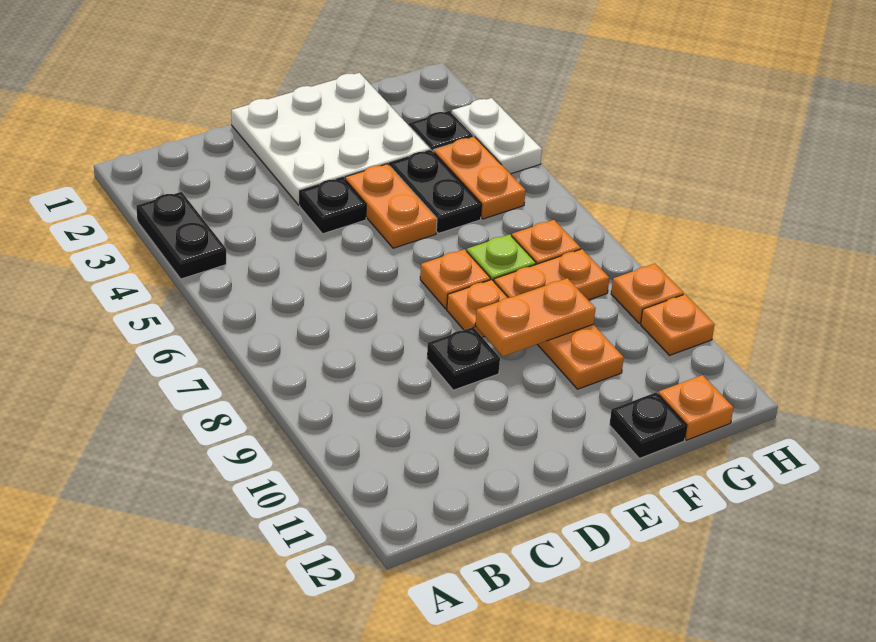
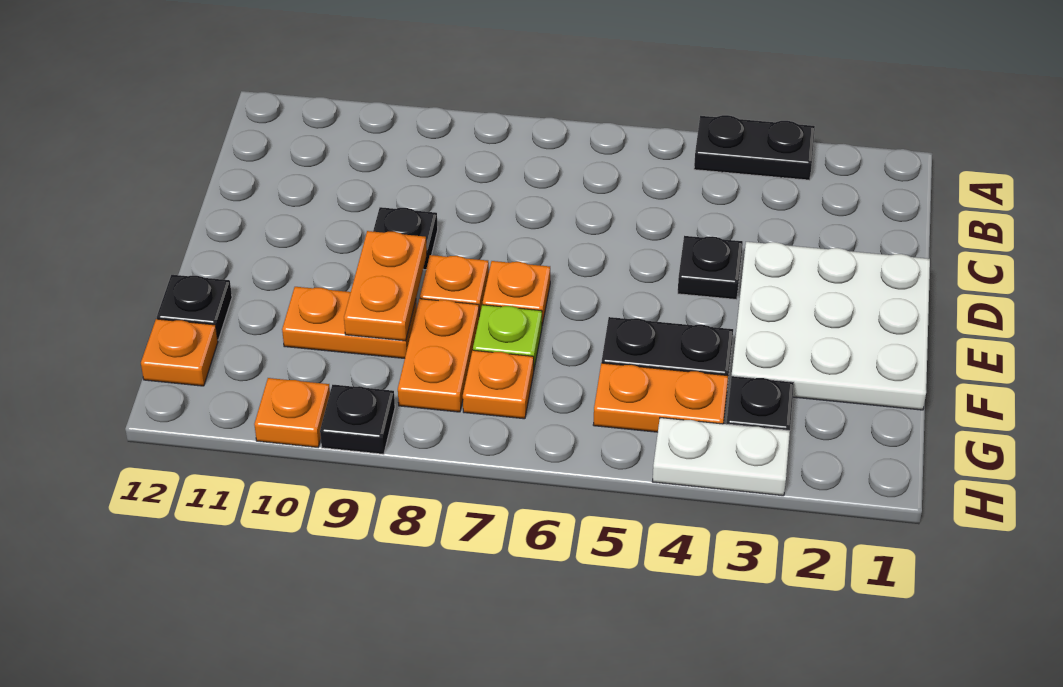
orange plate E4:E5 level 1 -> none
orange plate H9 level 1 -> black plate H9 level 1

